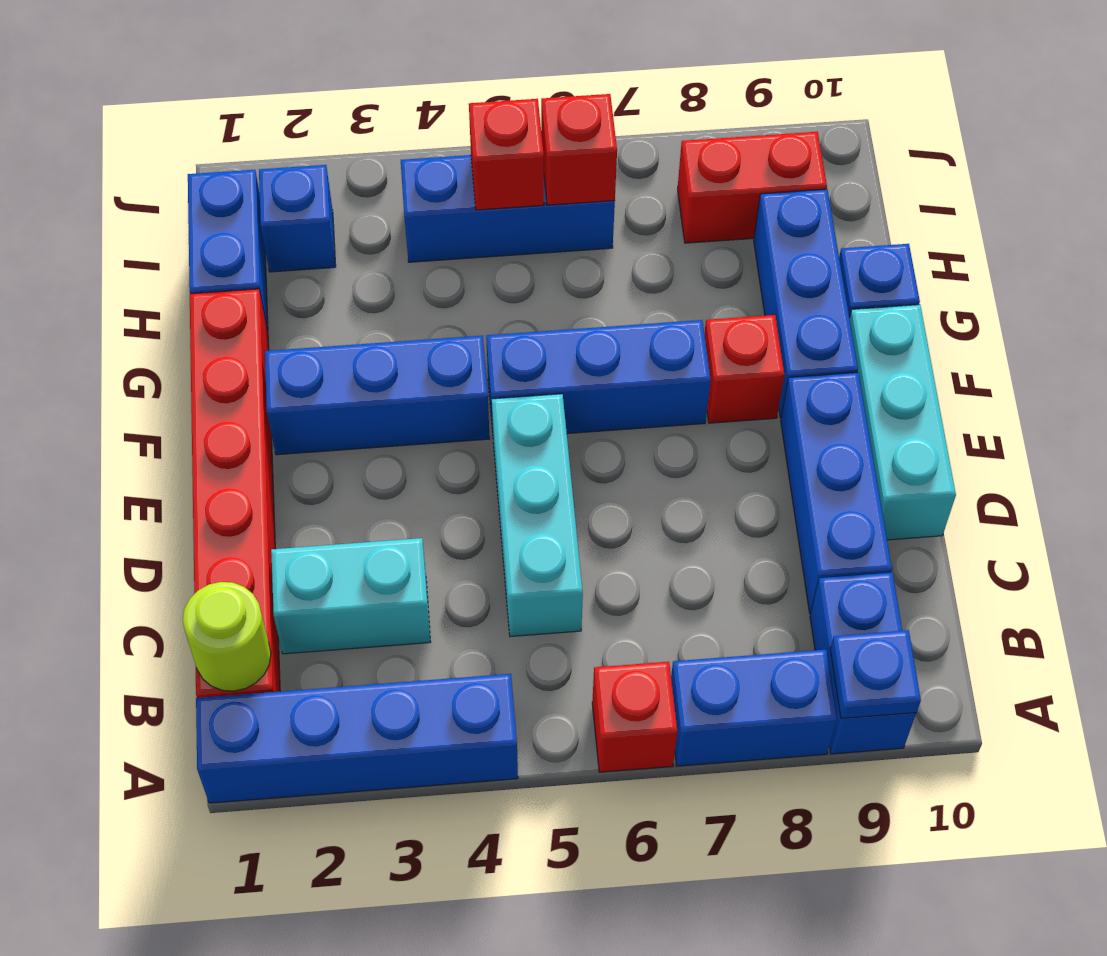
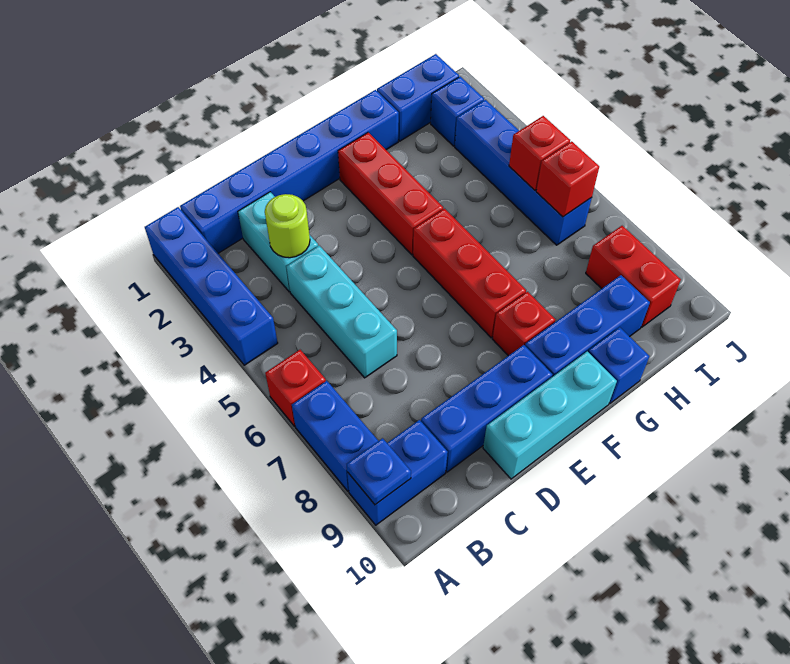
red brick B1:G1 level 1 -> blue brick B1:G1 level 1
lime round brick B1 level 2 -> lime round brick C3 level 2
cyan brick C5:E5 level 1 -> cyan brick C4:C6 level 1
blue brick F2:F4 level 1 -> red brick F2:F4 level 1
blue brick F5:F7 level 1 -> red brick F5:F7 level 1
blue brick I4:I6 level 1 -> blue brick I3:I6 level 1

